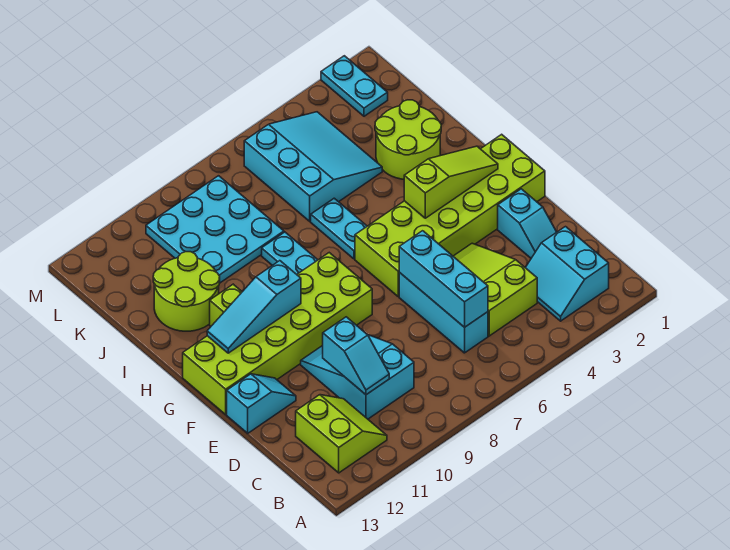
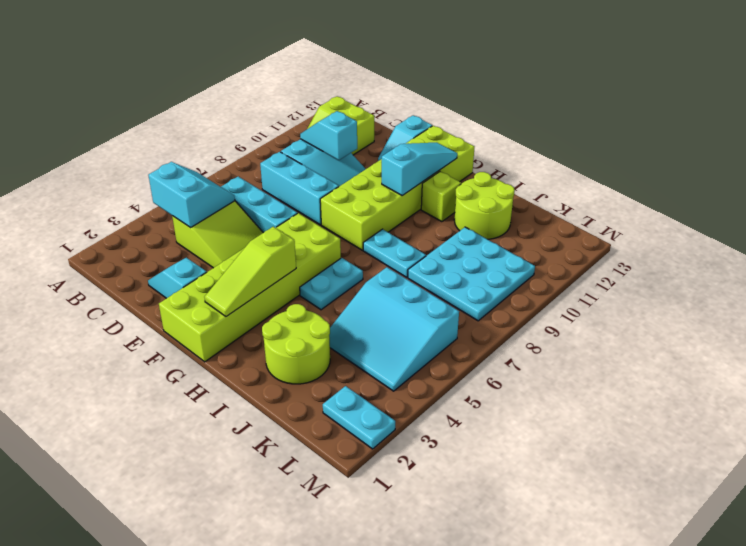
cyan slope B2:C3 level 1 top 2 -> cyan slope B4:C5 level 2 top 4
cyan brick C6:E6 level 2 -> cyan brick C8:E8 level 1
cyan plate H6:I6 level 1 -> cyan plate H5:H6 level 1

